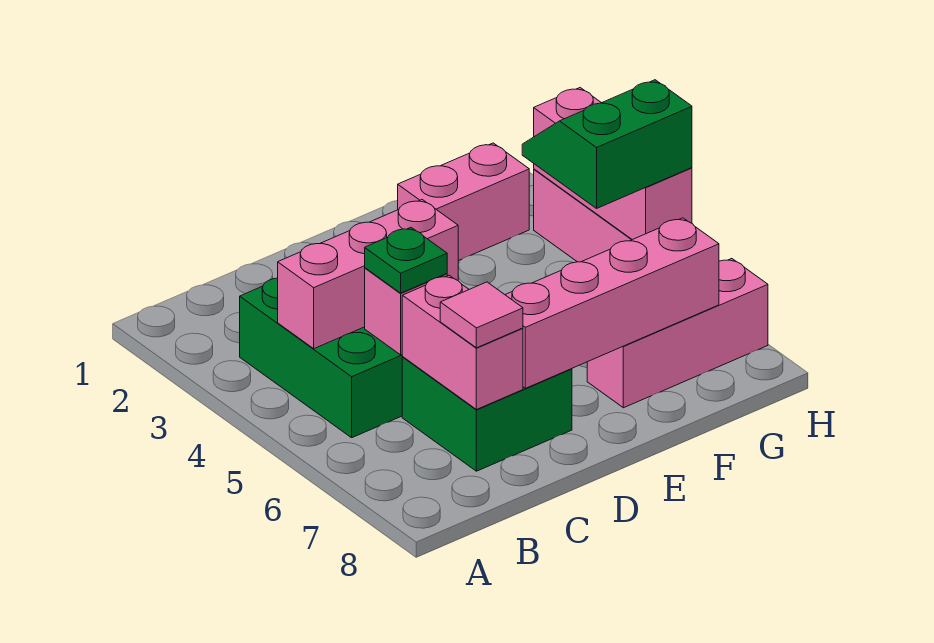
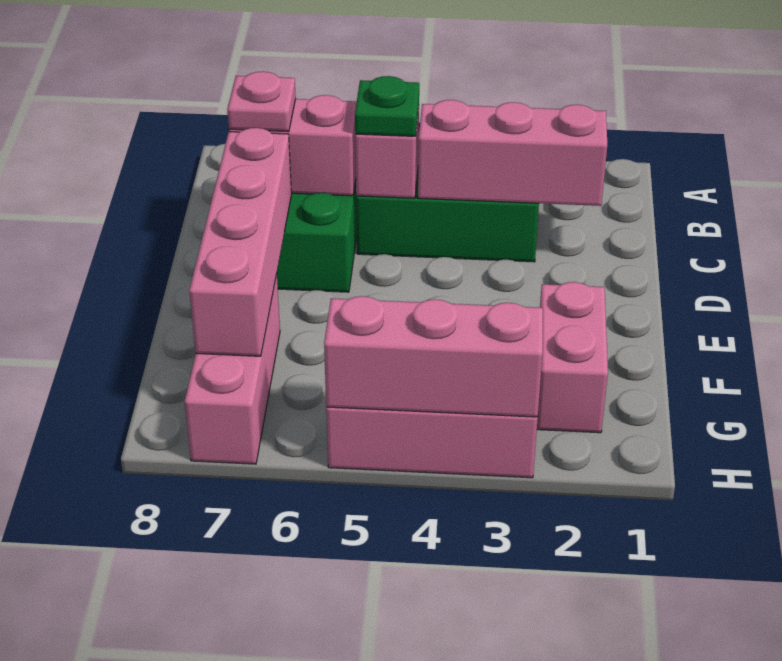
pink brick B4:D4 level 2 -> pink brick C2:C4 level 2
pink tile C7 level 3 -> pink plate C7 level 3
green slope G4:H5 level 3 top 5 -> none

